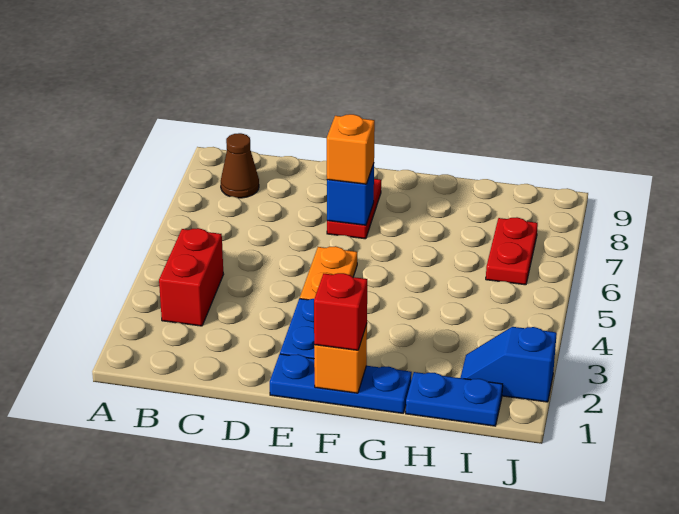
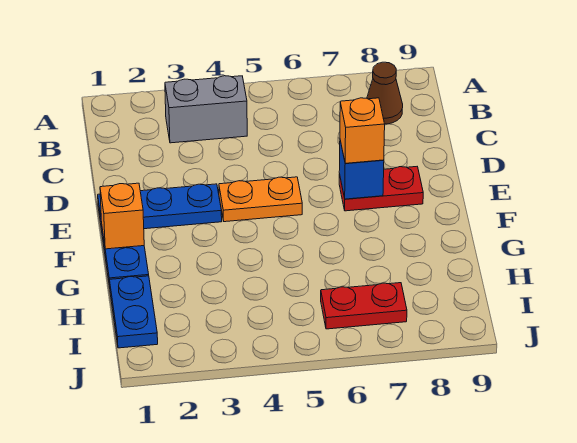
red brick B3:B4 level 1 -> grey brick B3:B4 level 1
red brick F1 level 3 -> none
blue slope I2:J2 level 1 top J -> none

